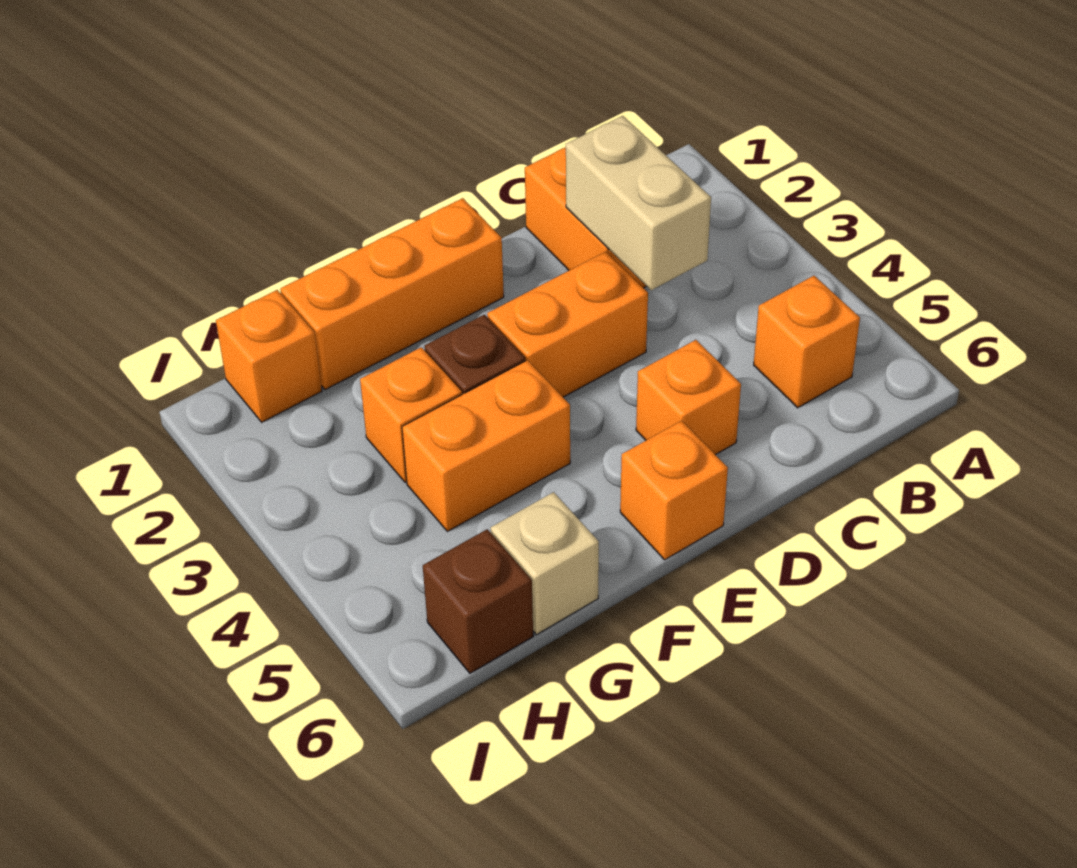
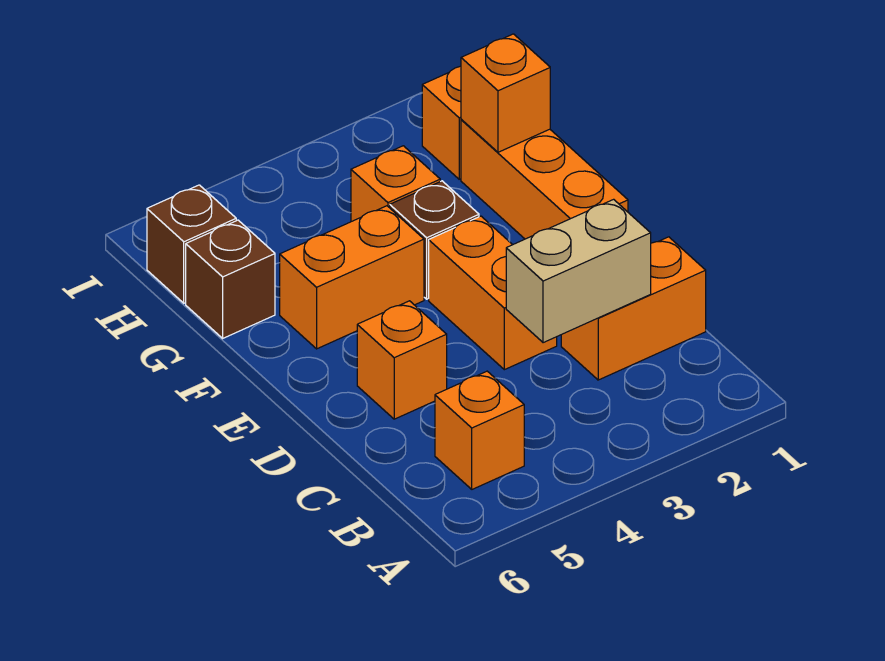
orange brick E6 level 1 -> orange brick G1 level 2
orange brick F4:G4 level 1 -> orange brick F4:F5 level 1
tan brick G6 level 1 -> brown brick G6 level 1

